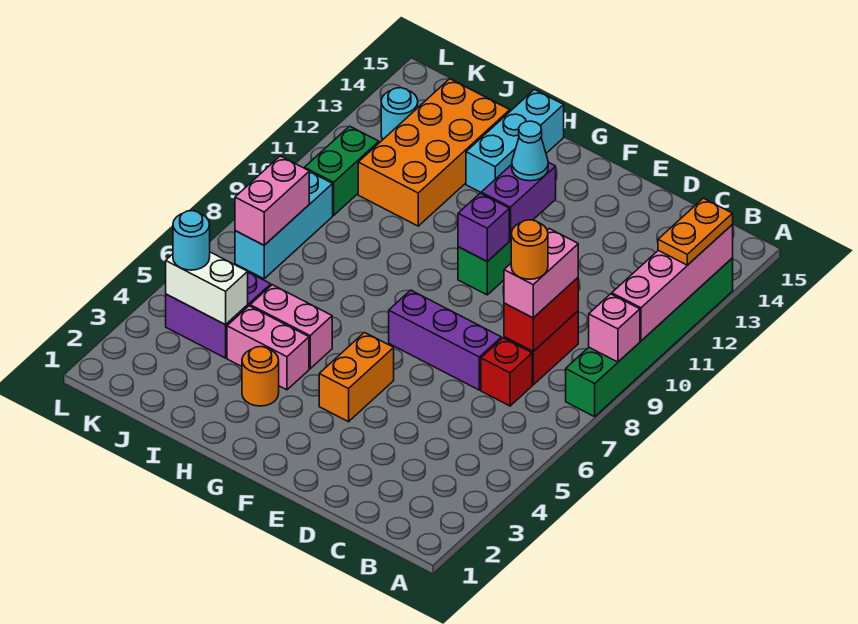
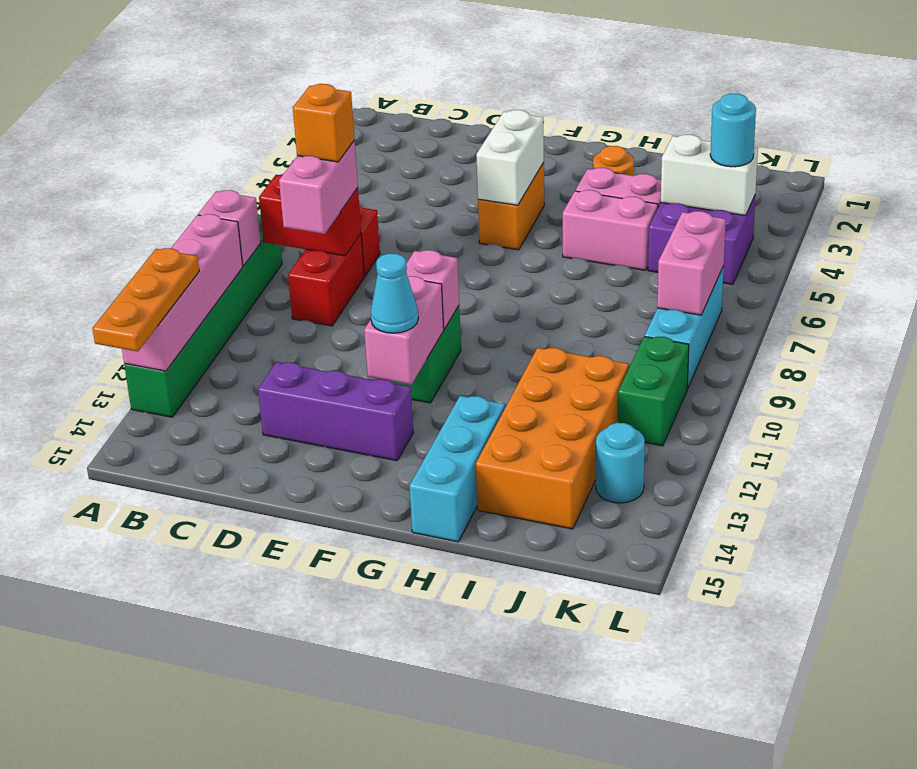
orange plate A12:A13 level 3 -> orange plate A12:A14 level 3
red brick C8:C9 level 2 -> red brick B8:C8 level 2
orange round brick C8 level 4 -> orange brick C8 level 4
purple brick D7:F7 level 1 -> purple brick D13:F13 level 1
none -> white brick F4:F5 level 2
purple brick F10 level 2 -> pink brick F10 level 2
purple brick F11:F12 level 2 -> pink brick F11:F12 level 2

